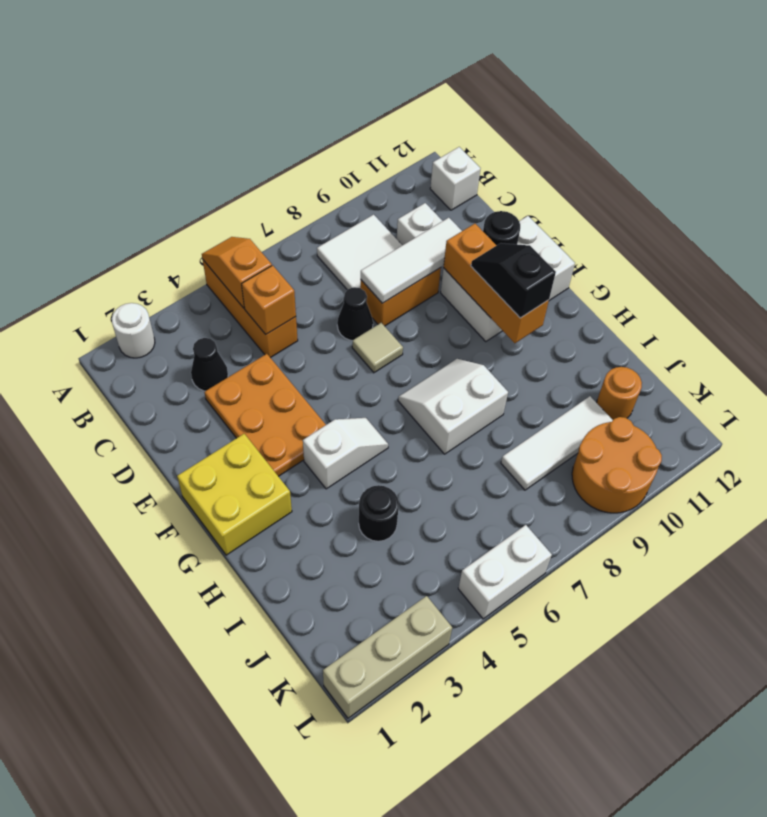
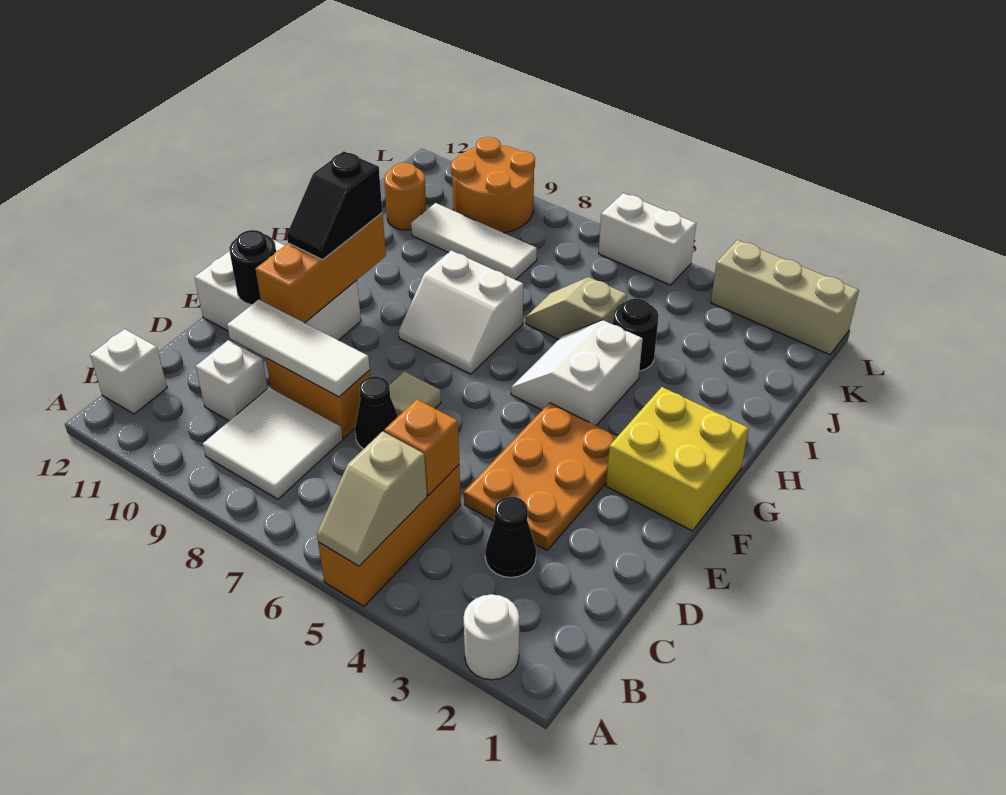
orange slope A5:B5 level 2 top B -> tan slope A5:B5 level 2 top B
white slope G4:G5 level 1 top 4 -> white slope G4:H5 level 1 top 4
none -> tan slope I5:I6 level 1 top 5

